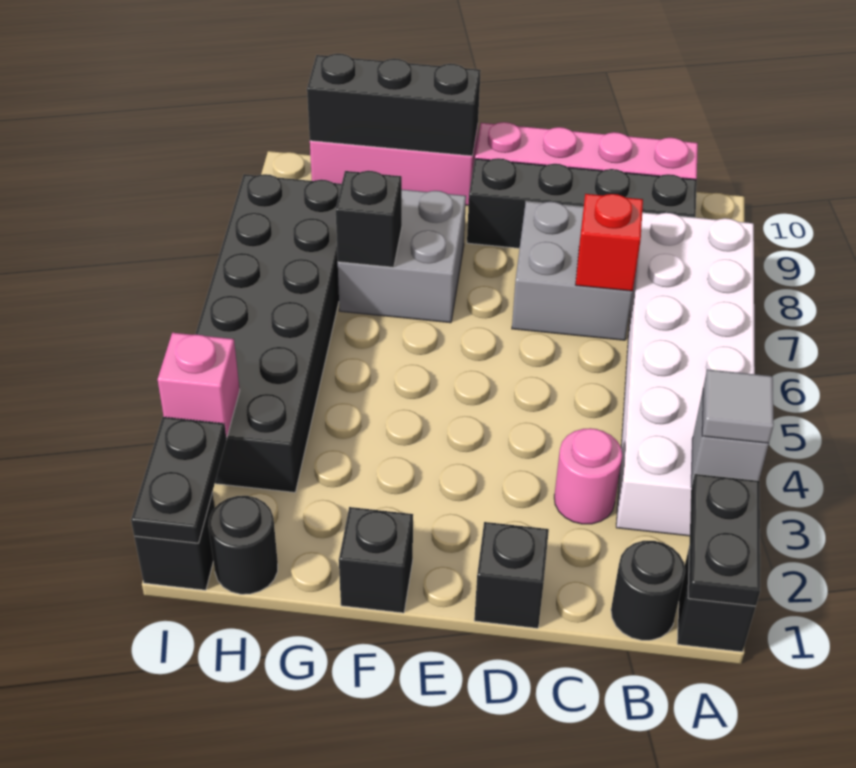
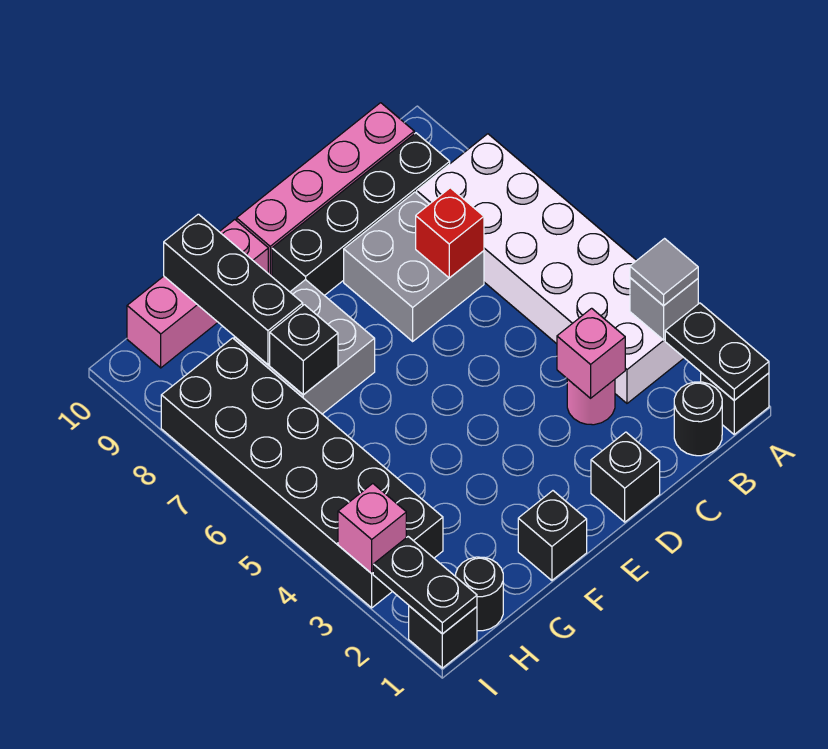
none -> pink brick C3 level 2
black brick F10:H10 level 2 -> black brick G8:G10 level 2

